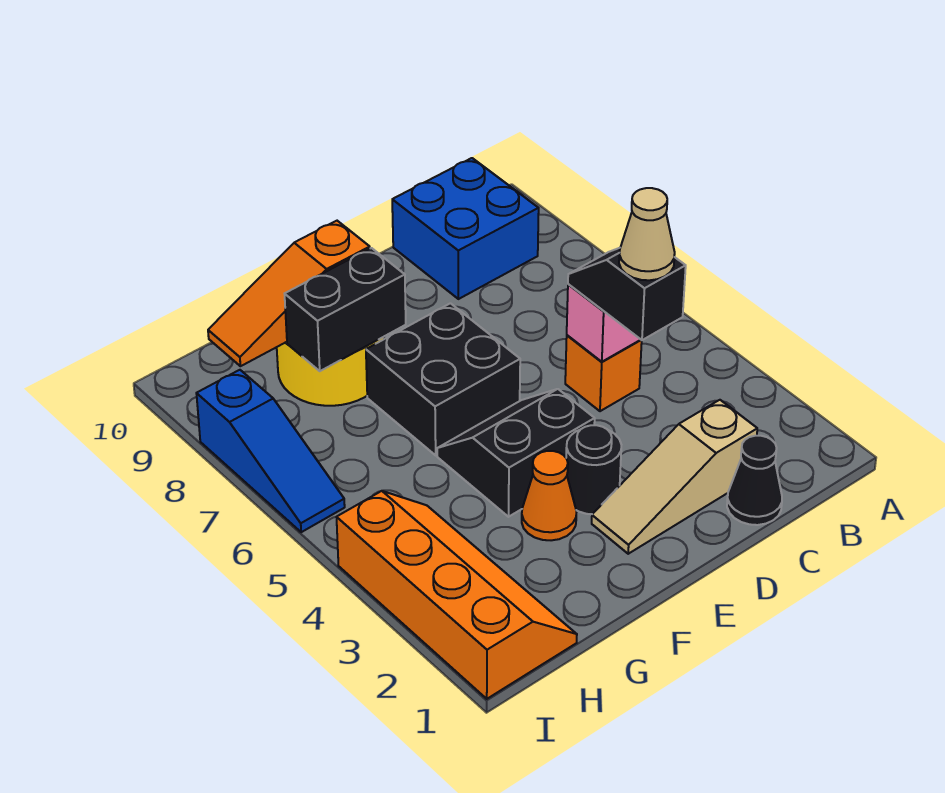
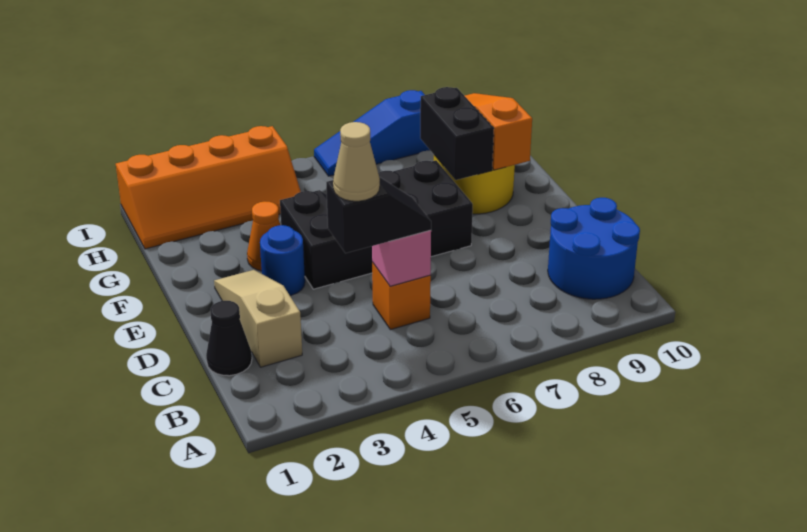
blue brick B9:C10 level 1 -> blue round brick B9:C10 level 1
black round brick E3 level 1 -> blue round brick E3 level 1

